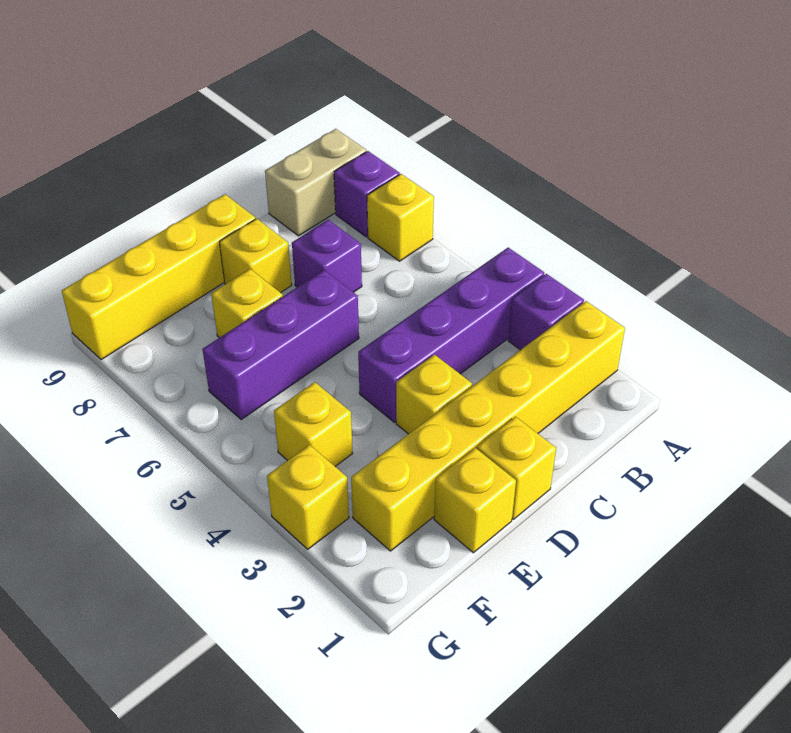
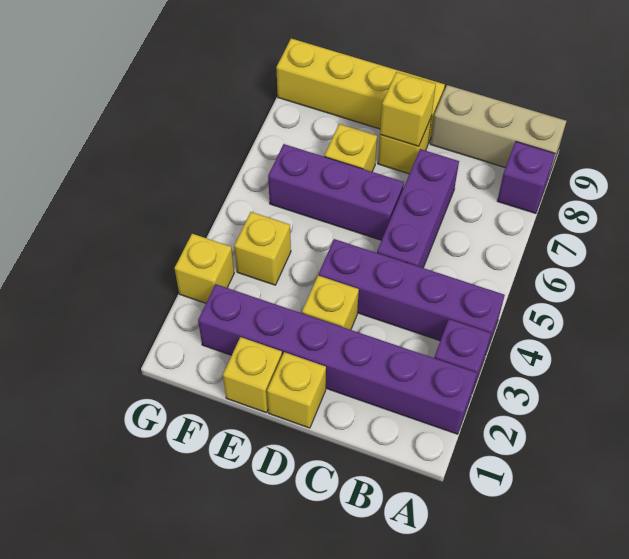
yellow brick A2:F2 level 1 -> purple brick A2:F2 level 1
yellow brick A7 level 1 -> yellow brick D8 level 2
tan brick A9:B9 level 1 -> tan brick A9:C9 level 1
purple brick C7 level 1 -> purple brick C5:C7 level 1

